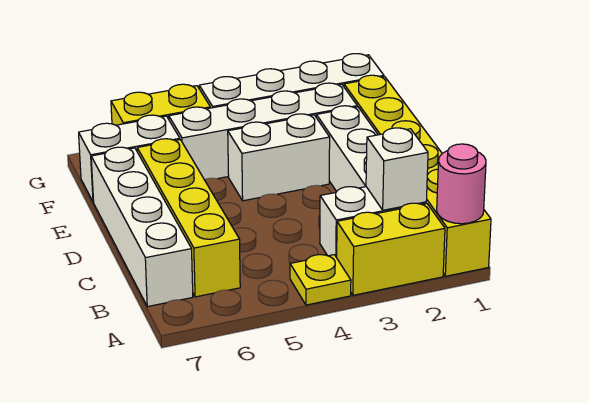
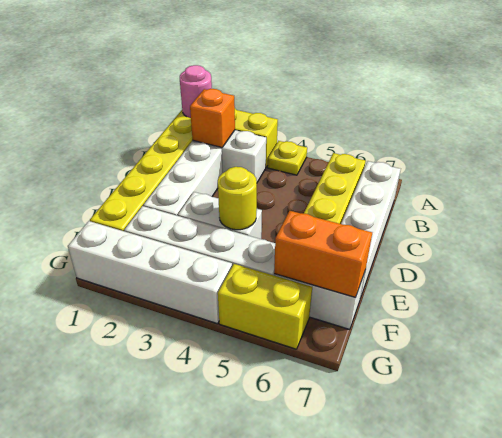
white brick B2 level 2 -> orange brick B2 level 2
none -> yellow round brick E4 level 2
none -> orange brick F6:F7 level 2

